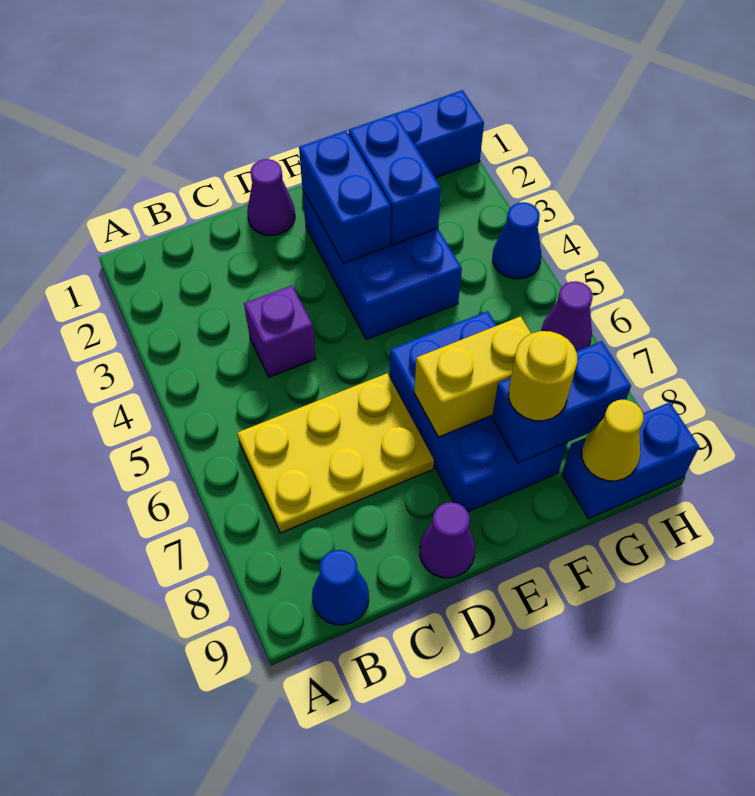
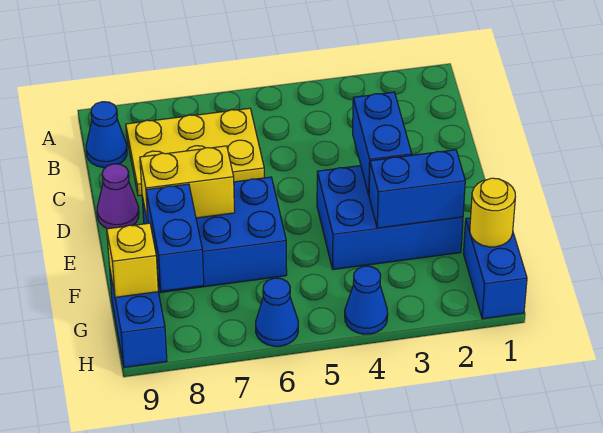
yellow plate B6:D7 level 1 -> yellow plate B6:C8 level 1
purple brick C4 level 1 -> none
purple cone D1 level 1 -> none
blue brick E2:E3 level 2 -> blue brick D3:E3 level 2
yellow brick E7:F7 level 2 -> yellow brick E7:E8 level 2
yellow round brick F8 level 3 -> yellow round brick G1 level 2
yellow cone G9 level 2 -> yellow brick G9 level 2
purple cone H6 level 1 -> blue cone H6 level 1

